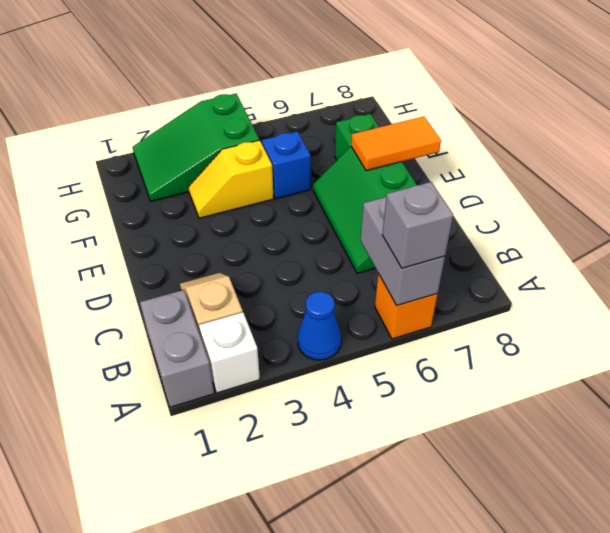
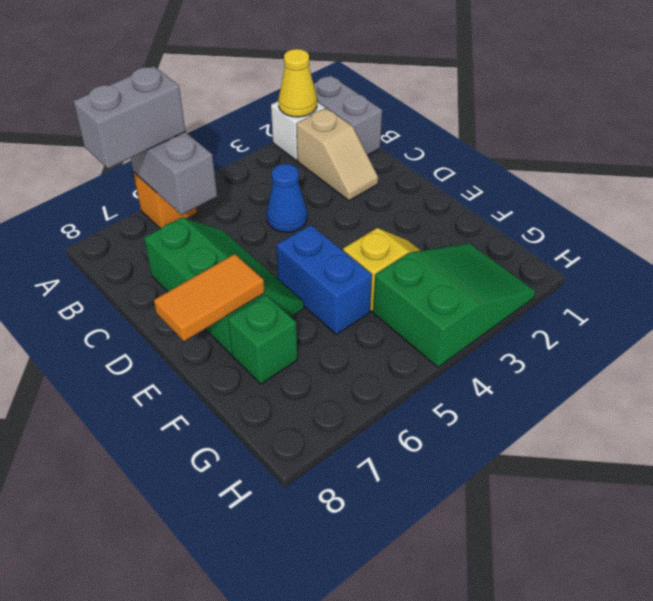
none -> yellow cone A2 level 2
blue cone A4 level 1 -> blue cone C4 level 1
grey brick A6 level 3 -> grey brick A6:A7 level 3
blue brick F5 level 1 -> blue brick E5:F5 level 1

